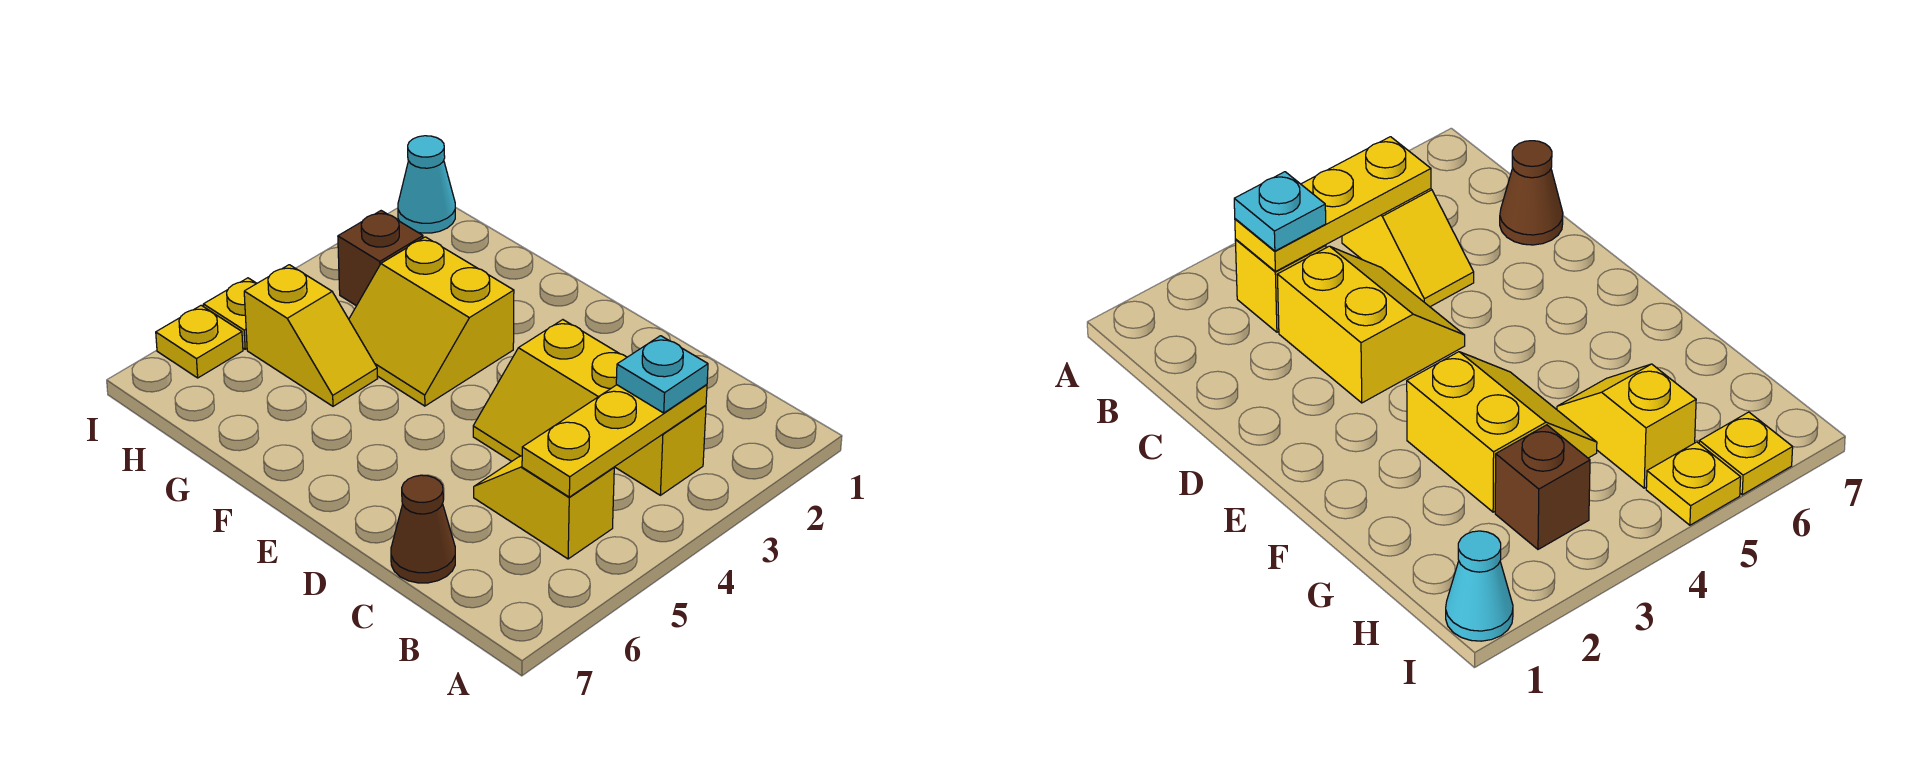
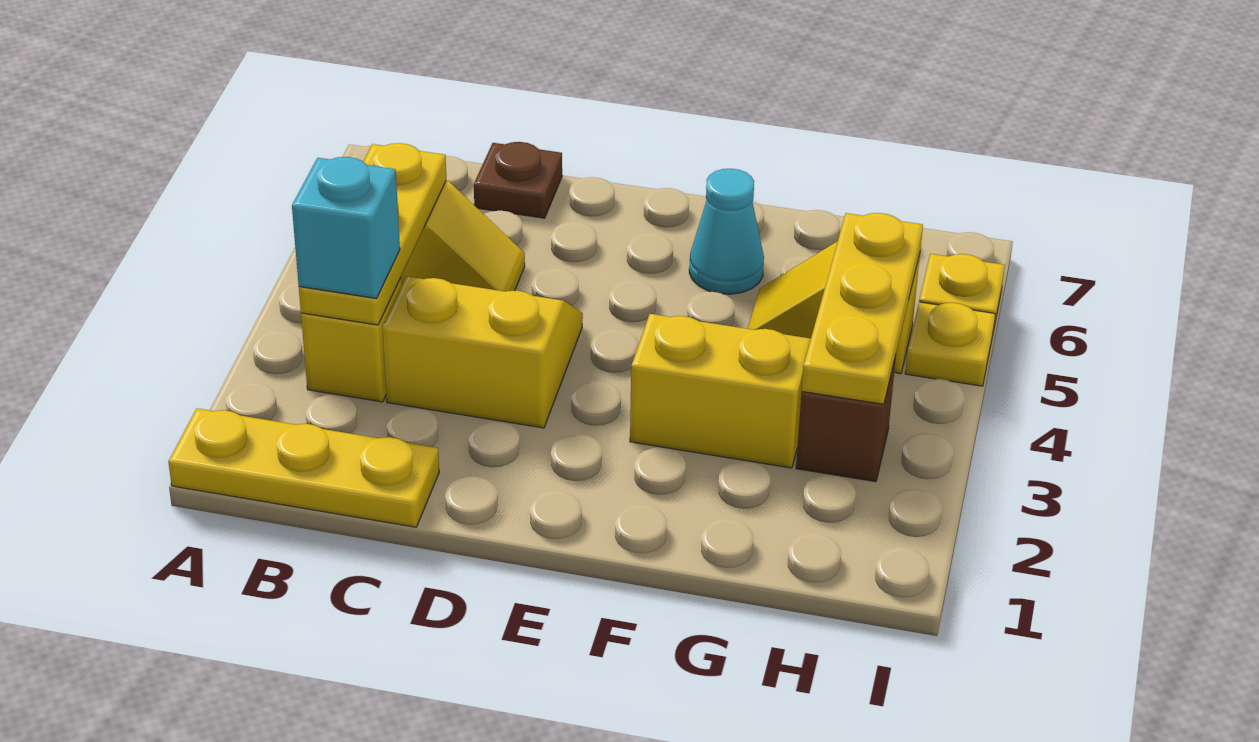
none -> yellow plate A1:C1 level 1
cyan plate B3 level 3 -> cyan brick B3 level 3
brown cone C7 level 1 -> brown plate C7 level 1
none -> yellow plate H3:H5 level 2
cyan cone I1 level 1 -> cyan cone F6 level 1

